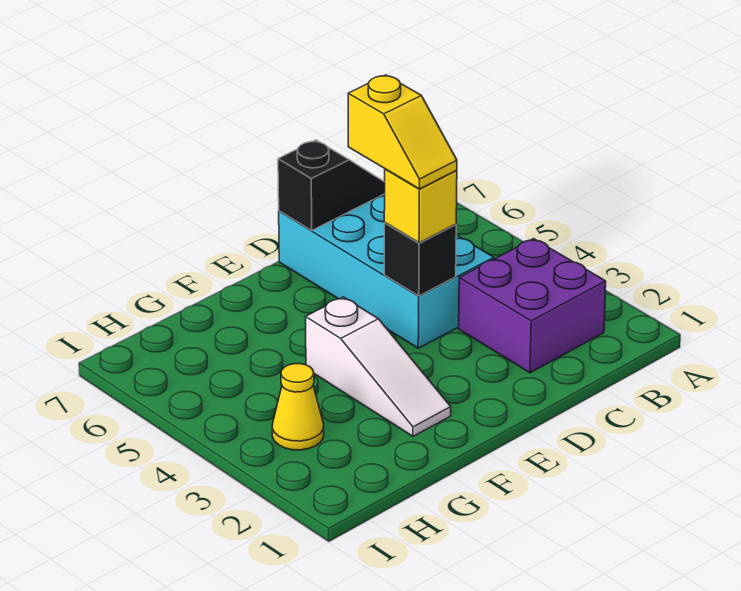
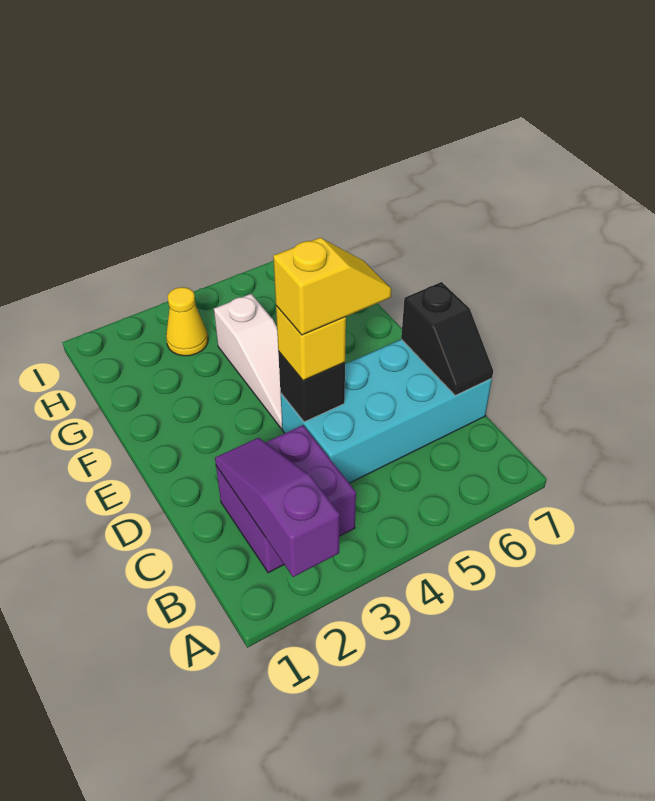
none -> purple slope A2:C2 level 2 top A
yellow slope D4:D5 level 4 top 5 -> yellow slope D4:D5 level 4 top 4
white slope F2:F4 level 1 top 4 -> white slope E4:G4 level 1 top G

